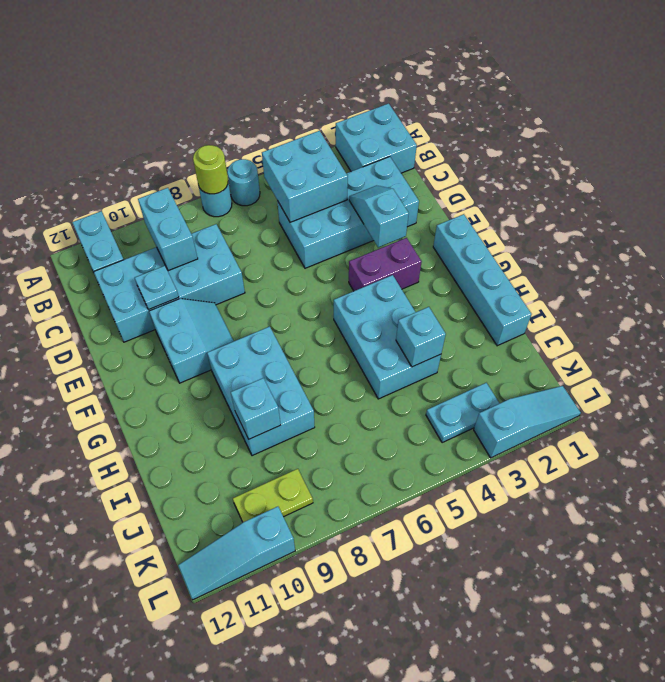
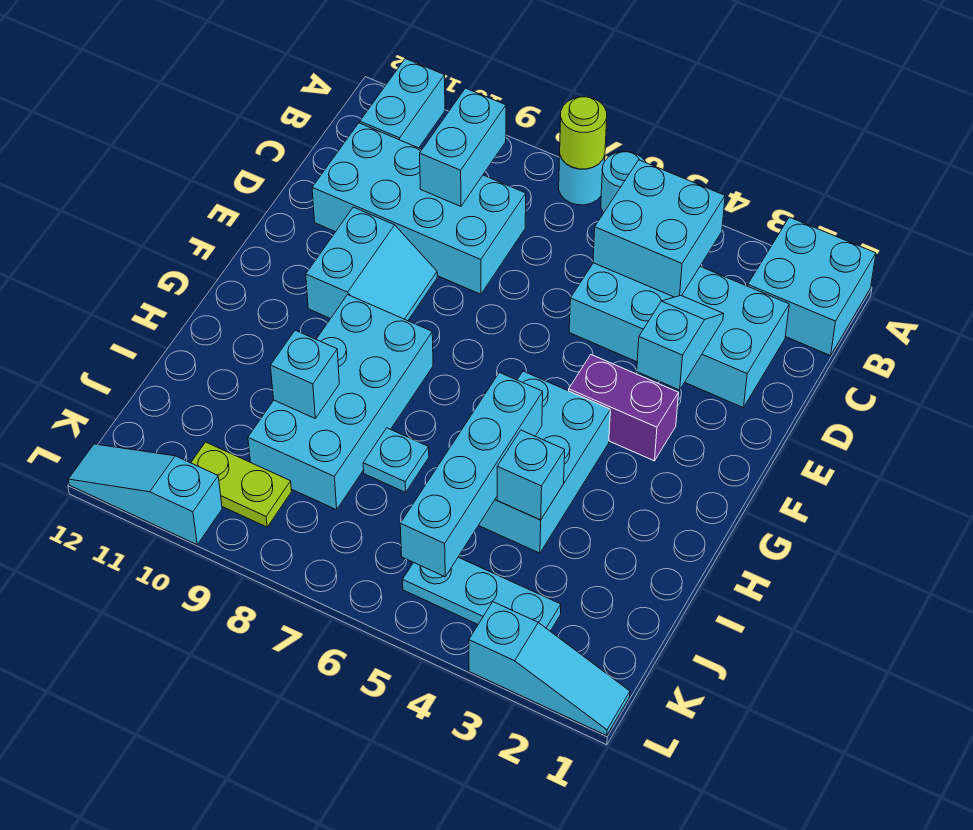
cyan plate D10 level 2 -> cyan plate I7 level 1
cyan brick F1:I1 level 1 -> cyan brick H5:K5 level 2
cyan brick G8:I9 level 1 -> cyan brick G8:J9 level 1
cyan plate K3:K4 level 1 -> cyan plate K3:K5 level 1

